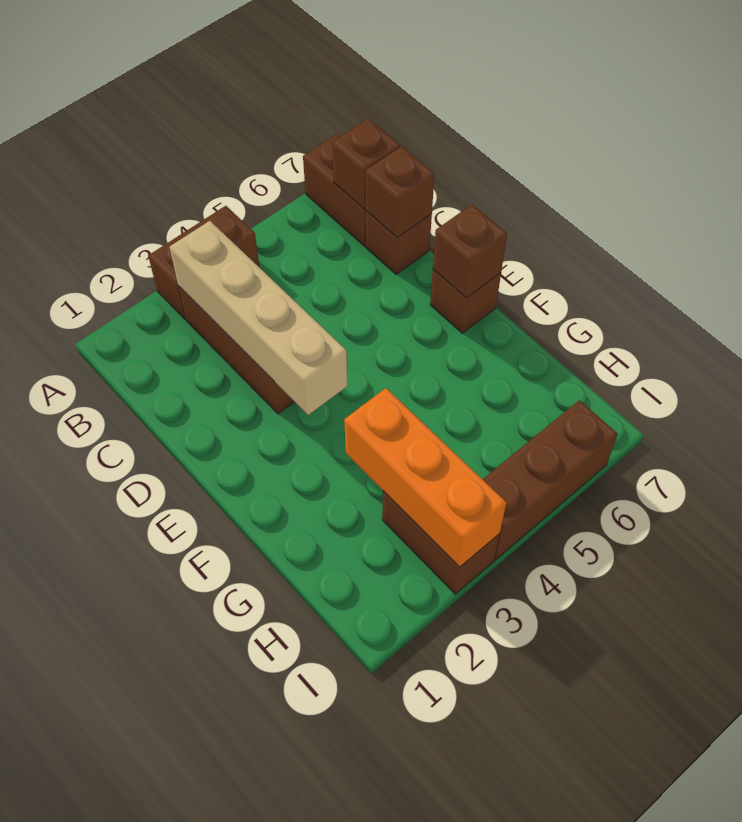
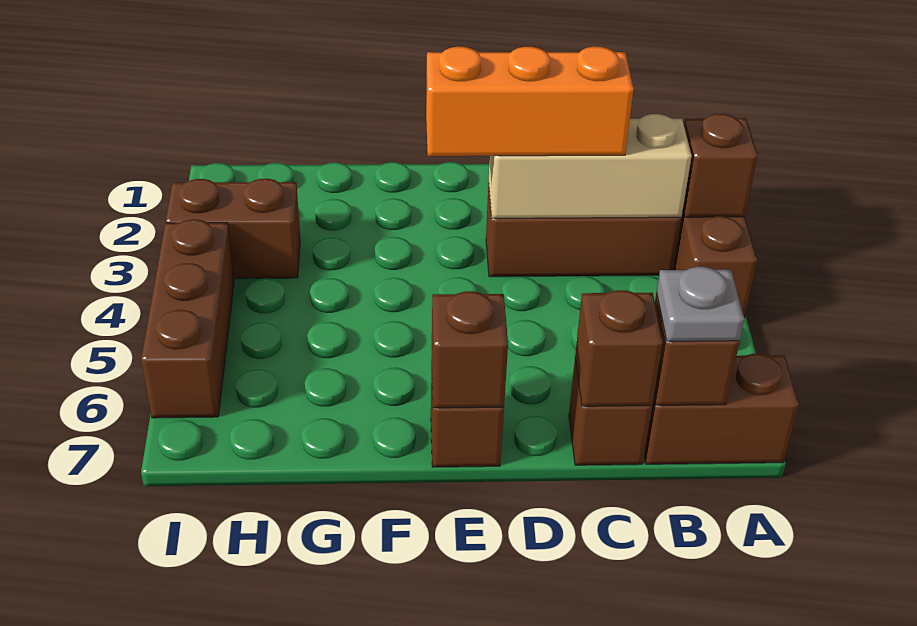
none -> brown brick A3 level 2
tan brick B3:E3 level 2 -> tan brick B3:D3 level 2
none -> grey plate B7 level 3
orange brick G3:I3 level 2 -> orange brick C3:E3 level 3

